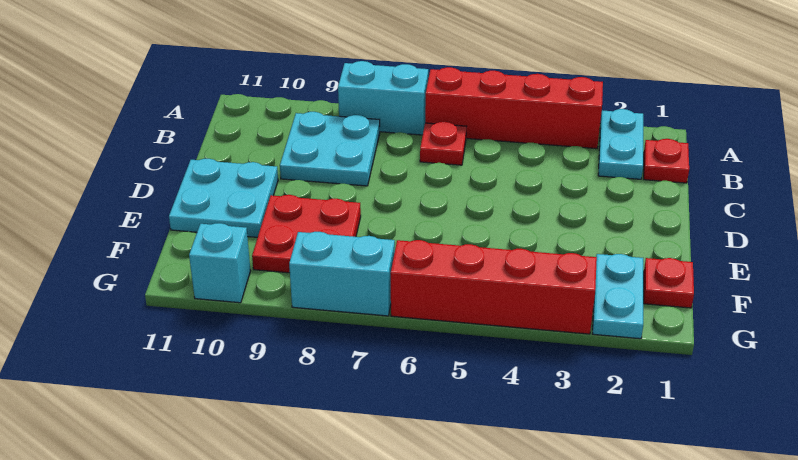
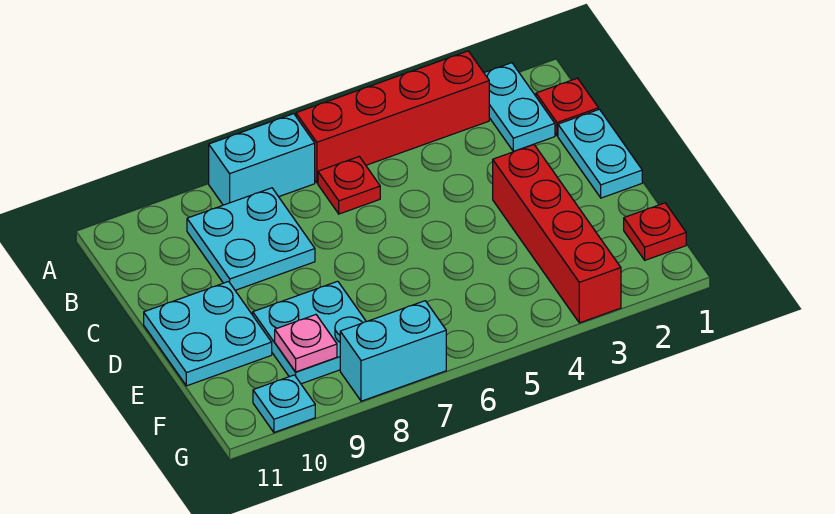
red plate E8:F9 level 1 -> cyan plate E8:F9 level 1
cyan plate F2:G2 level 1 -> cyan plate C1:D1 level 1
none -> pink plate F9 level 2
red brick G3:G6 level 1 -> red brick D3:G3 level 1
cyan brick G10 level 1 -> cyan plate G10 level 1

